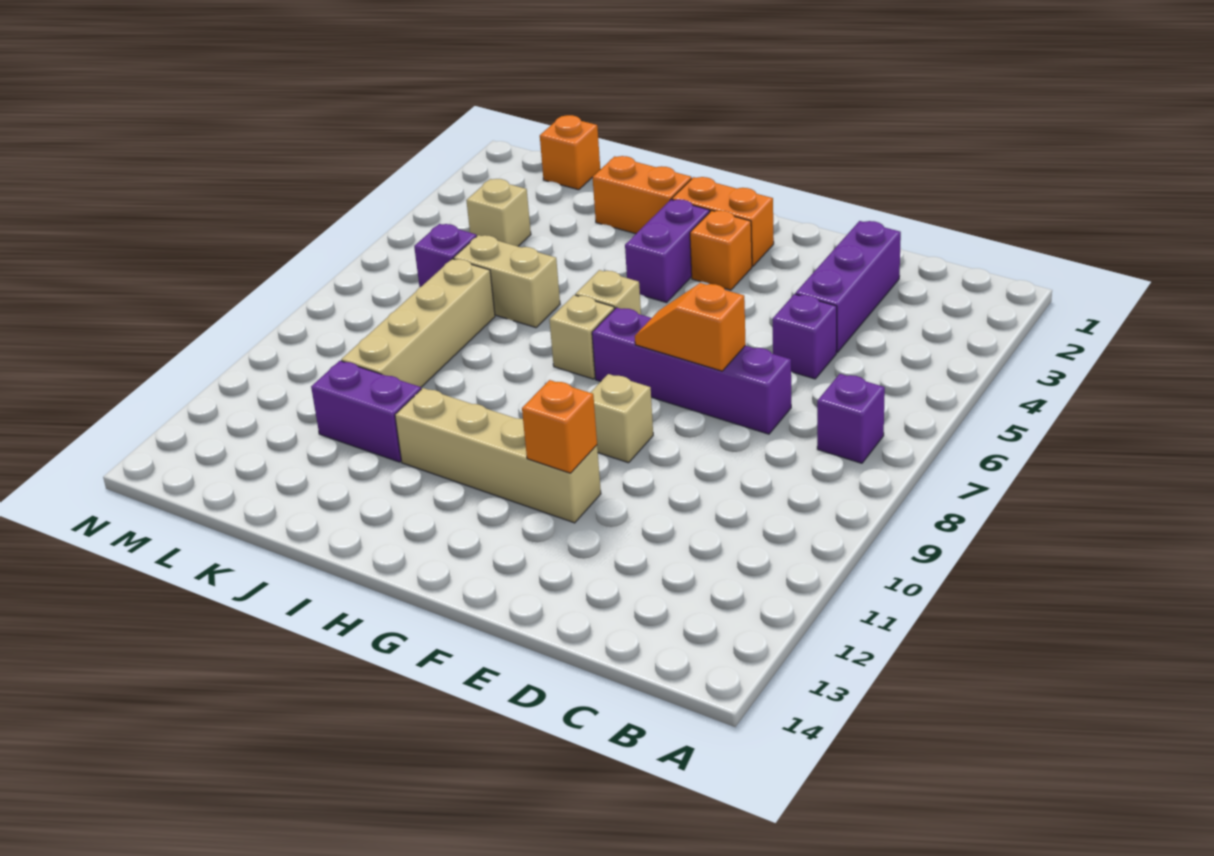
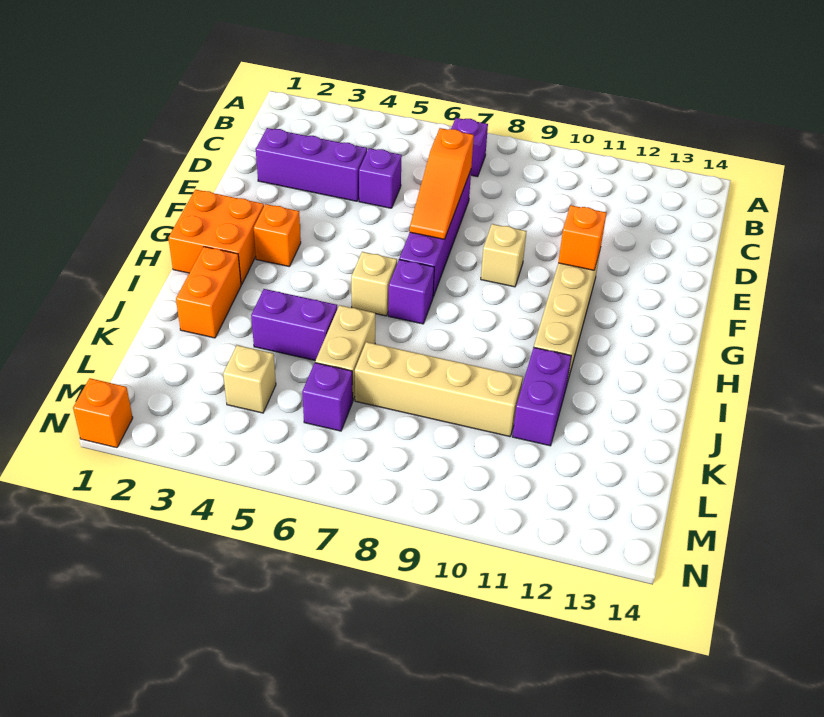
orange slope E7:F7 level 2 top E -> orange slope D7:F7 level 2 top D
orange brick G2:H2 level 1 -> orange brick G1:H2 level 1
purple brick H3:H4 level 1 -> purple brick J4:J5 level 1
tan brick H7 level 1 -> purple brick H7 level 1
orange brick L1 level 1 -> orange brick N1 level 1

